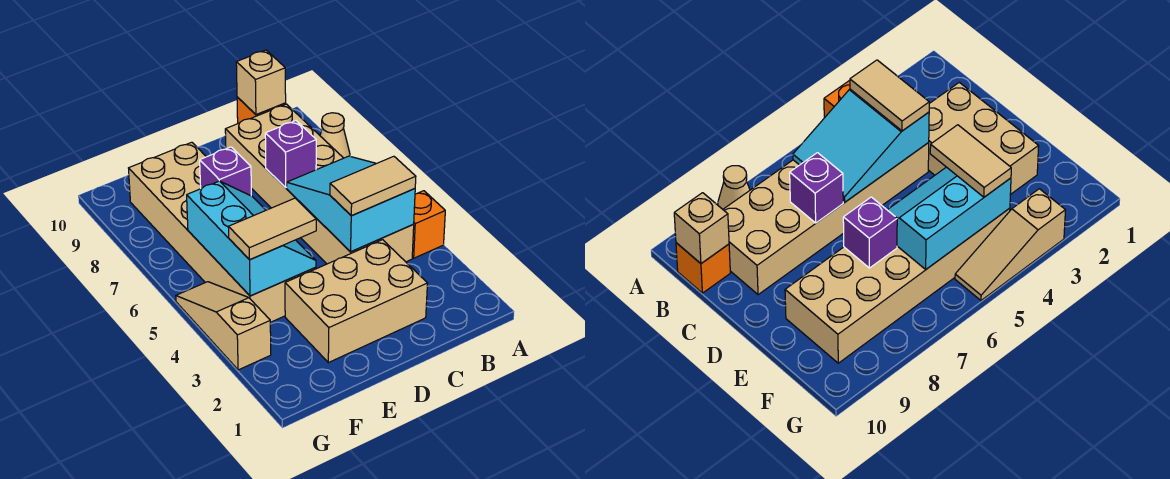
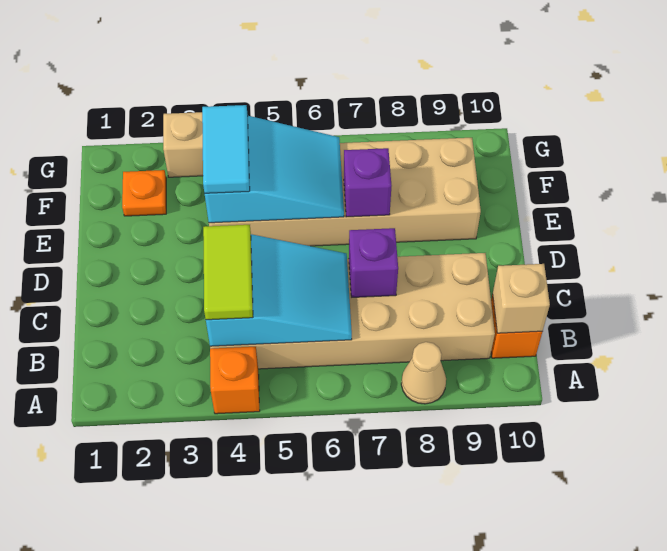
tan tile B4:C4 level 3 -> lime tile B4:C4 level 3
tan brick C2:E3 level 1 -> none
cyan slope E4:F6 level 2 top F -> cyan slope E4:F6 level 2 top 4
tan tile E4:F4 level 3 -> cyan tile E4:F4 level 3
none -> orange plate F2 level 1

